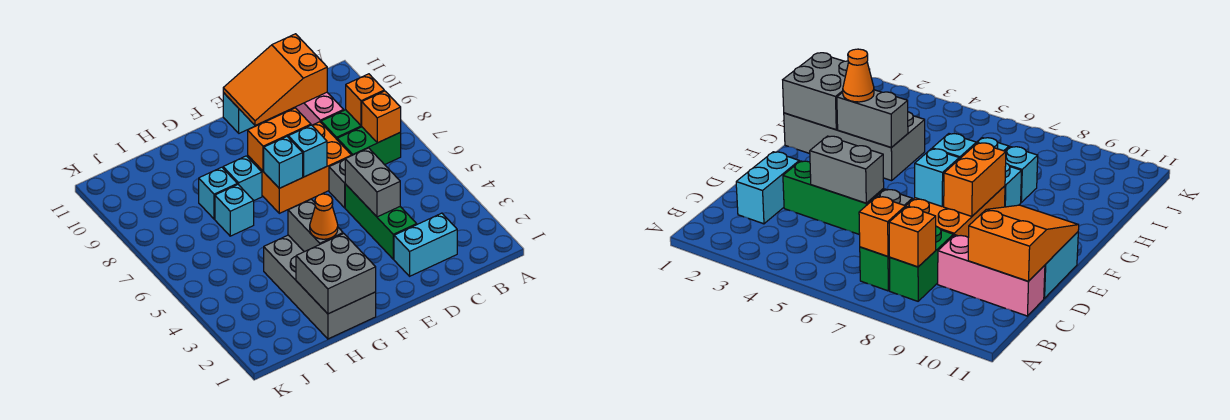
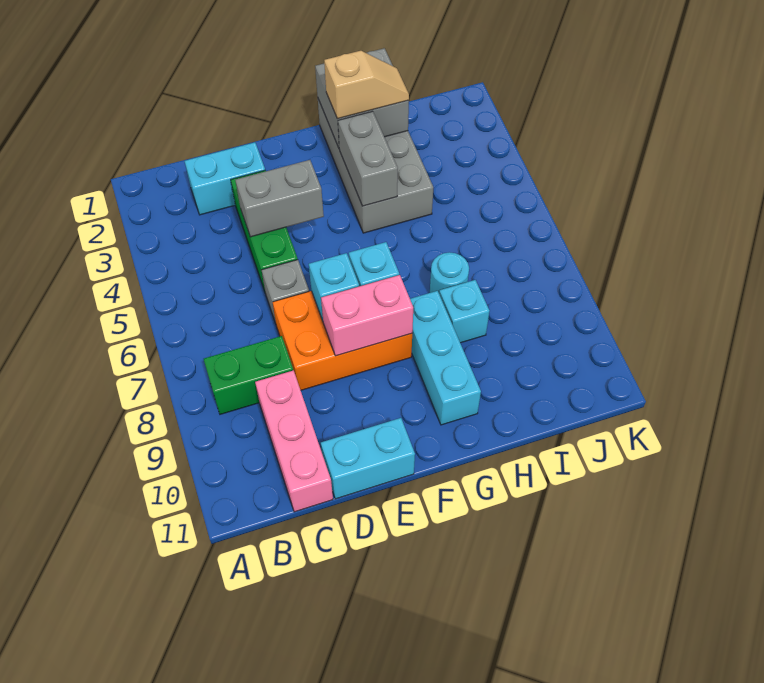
green brick B7:C7 level 1 -> none
orange brick B7 level 2 -> none
orange brick B8 level 2 -> none
orange slope C10:E11 level 2 top C -> none
grey brick D4:D5 level 2 -> grey brick D4:E4 level 2
orange brick E8:F8 level 2 -> pink brick E8:F8 level 2
none -> tan slope G2:H2 level 3 top G
orange cone G3 level 3 -> none
cyan brick G8 level 1 -> cyan brick G8:G10 level 1
cyan brick H7 level 1 -> cyan round brick H7 level 1

